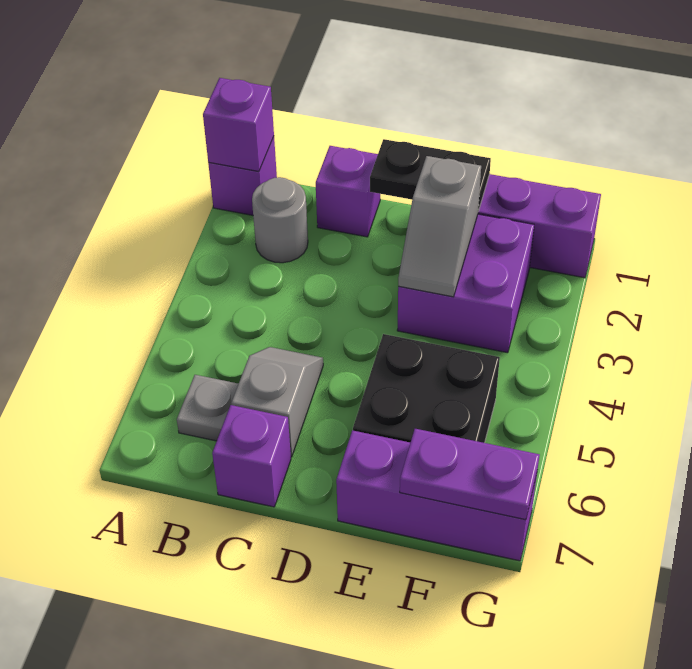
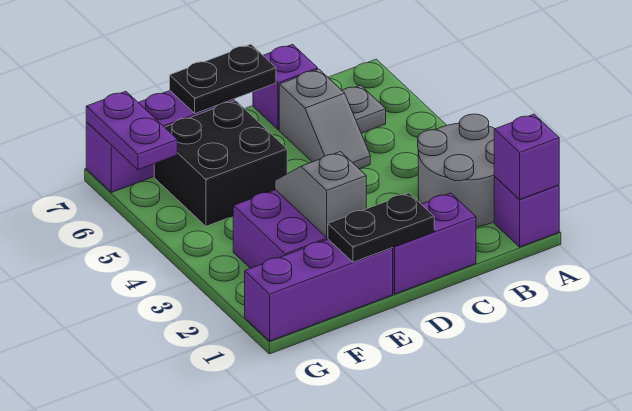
grey round brick B2 level 1 -> grey round brick A2:B3 level 1
purple brick C1 level 1 -> purple brick C1:D1 level 1
none -> black plate D7:E7 level 2
purple plate F7:G7 level 2 -> purple plate G6:G7 level 2

